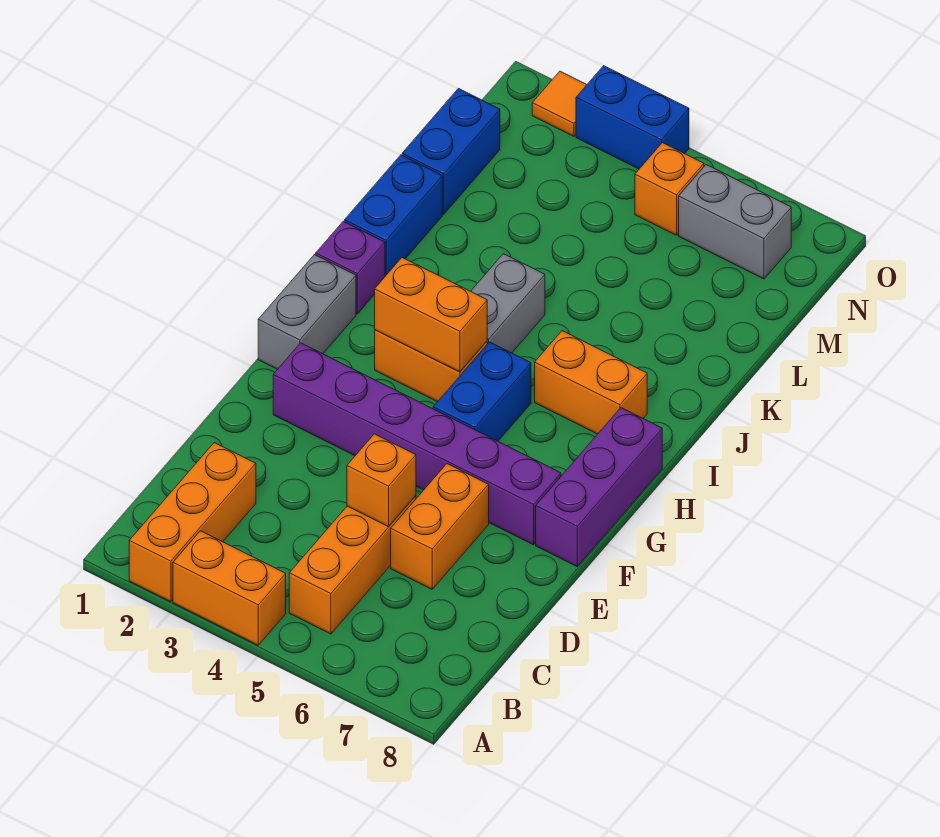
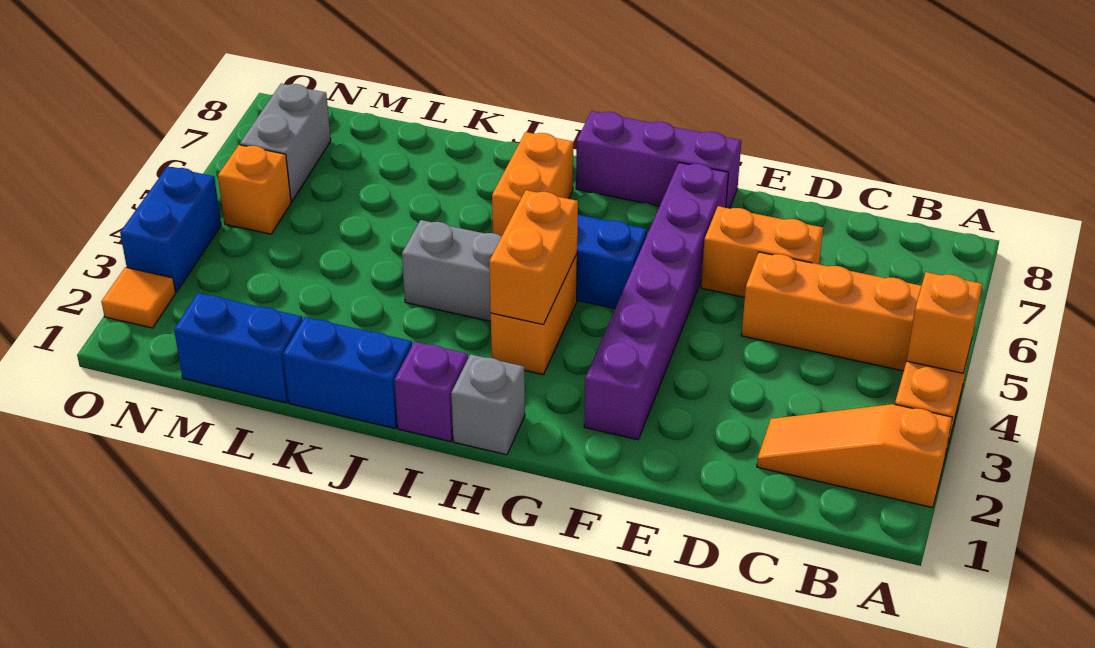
orange brick A2:C2 level 1 -> orange slope A2:C2 level 1 top A
orange brick D5 level 2 -> orange brick A4 level 2
grey brick G1:H1 level 1 -> grey brick H1 level 1

